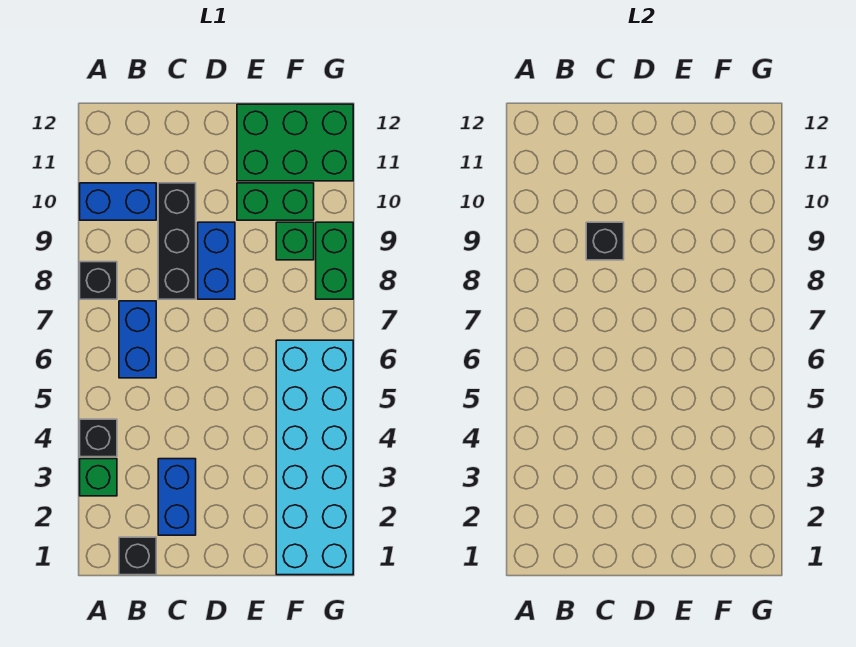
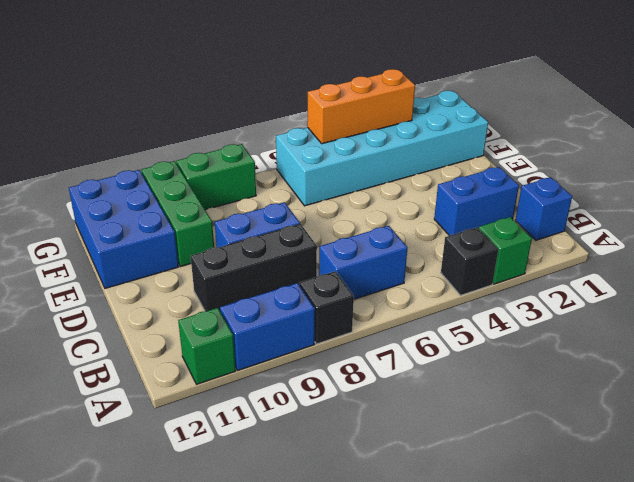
blue brick A10:B10 level 1 -> blue brick A9:A10 level 1
black brick B1 level 1 -> blue brick B1 level 1
black brick C9 level 2 -> none
green brick E10:F10 level 1 -> green brick E10:G10 level 1
green brick E11:G12 level 1 -> blue brick E11:G12 level 1
green brick F9 level 1 -> green brick A11 level 1
none -> orange brick G3:G5 level 2

